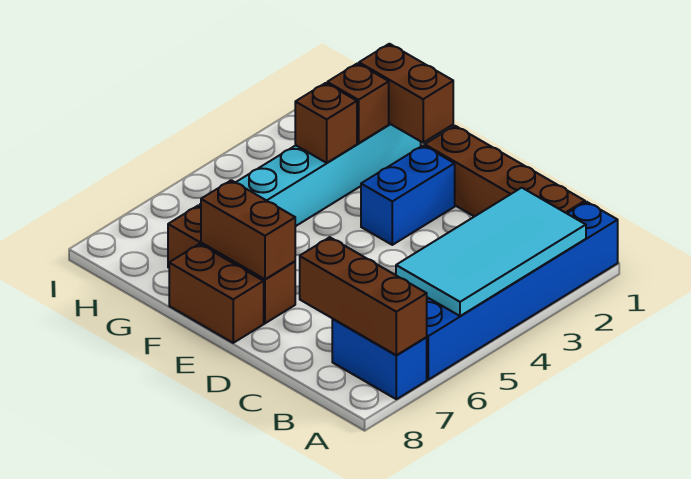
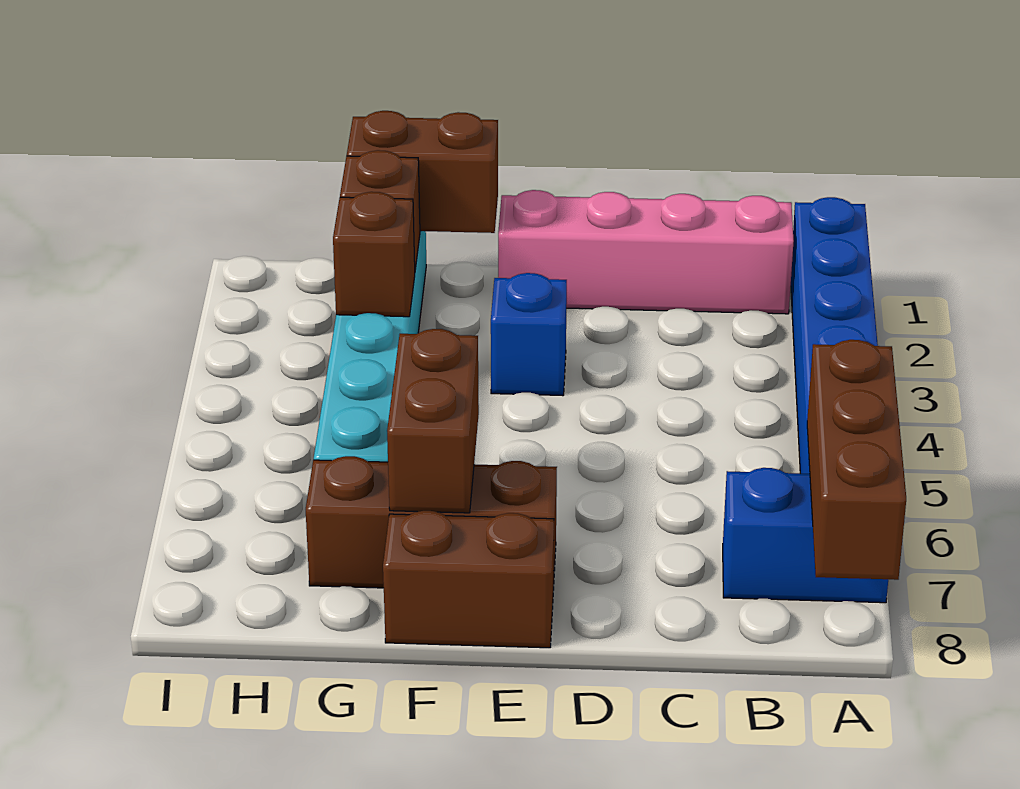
cyan tile A2:B5 level 2 -> none
brown brick A7:C7 level 2 -> brown brick A6:A8 level 2
brown brick B1:E1 level 1 -> pink brick B1:E1 level 1
blue brick E2:E3 level 1 -> blue brick E3 level 1
brown brick E7:F7 level 2 -> brown brick F6:F7 level 2

